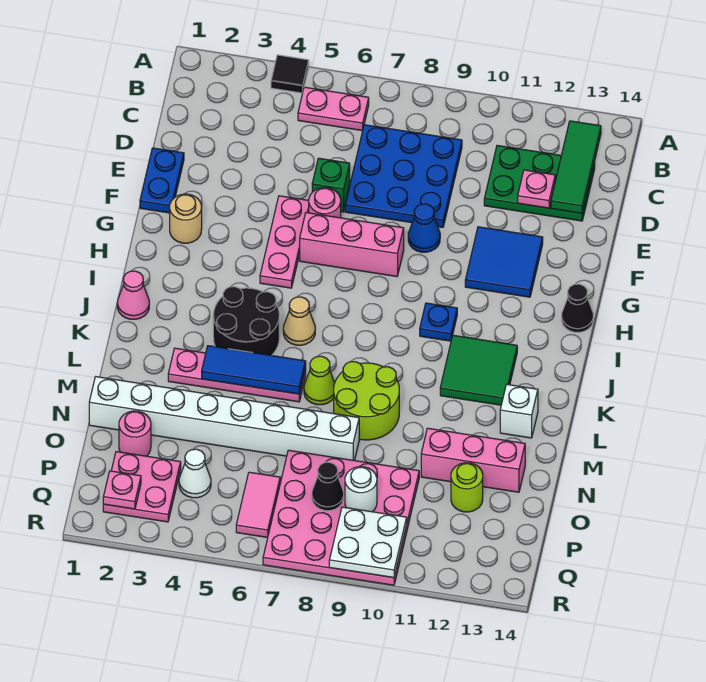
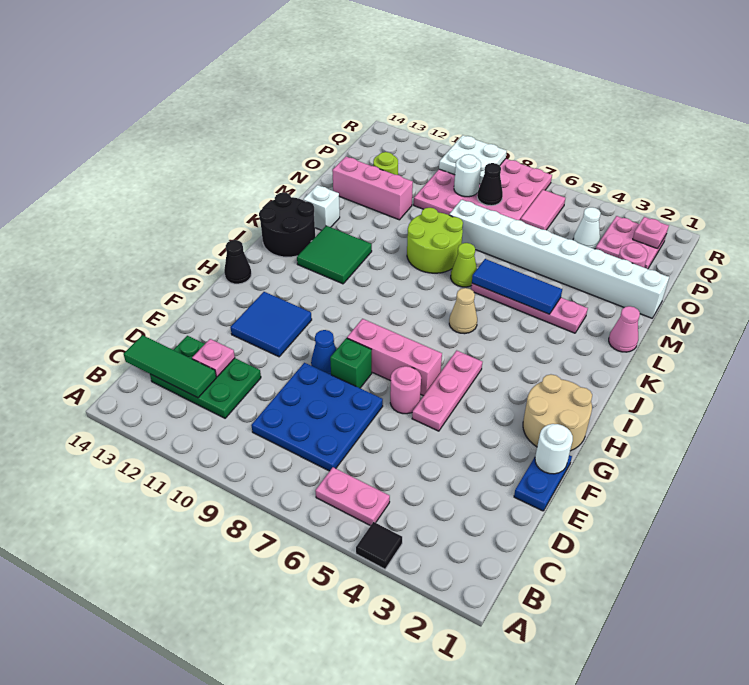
green tile B13:D13 level 2 -> green tile C12:C14 level 2
green brick E6 level 1 -> green brick F8 level 1
none -> white round brick F1 level 2
tan round brick G2 level 1 -> tan round brick G1:H2 level 1
blue plate I10 level 1 -> none
pink cone J1 level 1 -> pink cone L1 level 1
black round brick J4:K5 level 1 -> black round brick J13:K14 level 1

